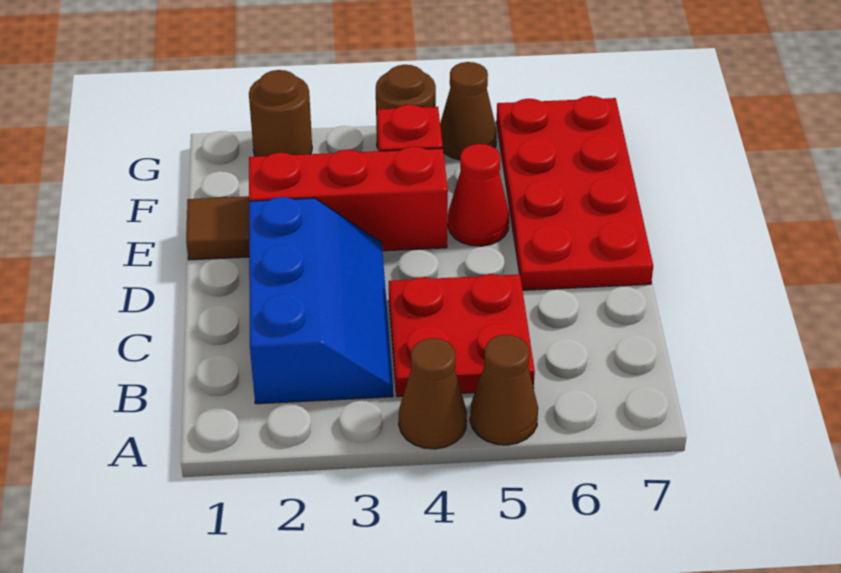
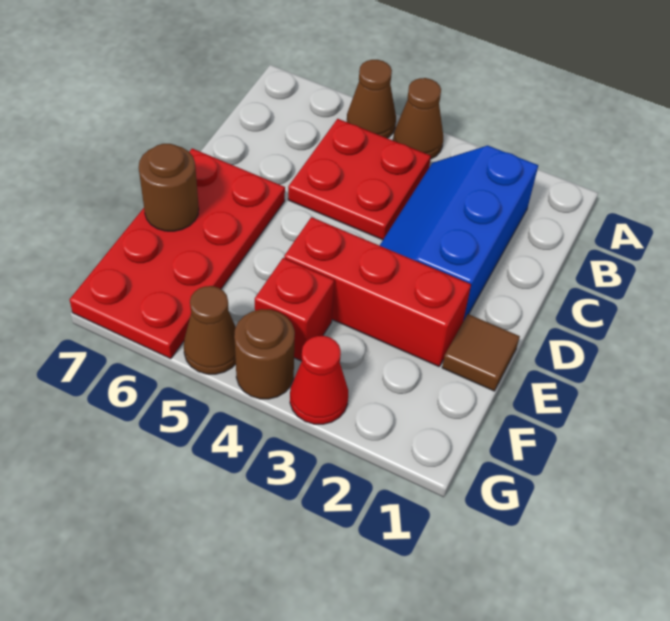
red cone E5 level 1 -> red cone G3 level 1
brown round brick G2 level 1 -> brown round brick E7 level 2

